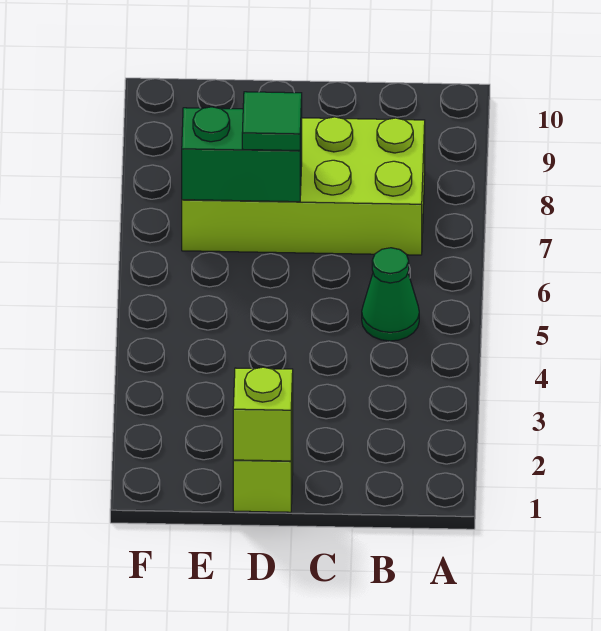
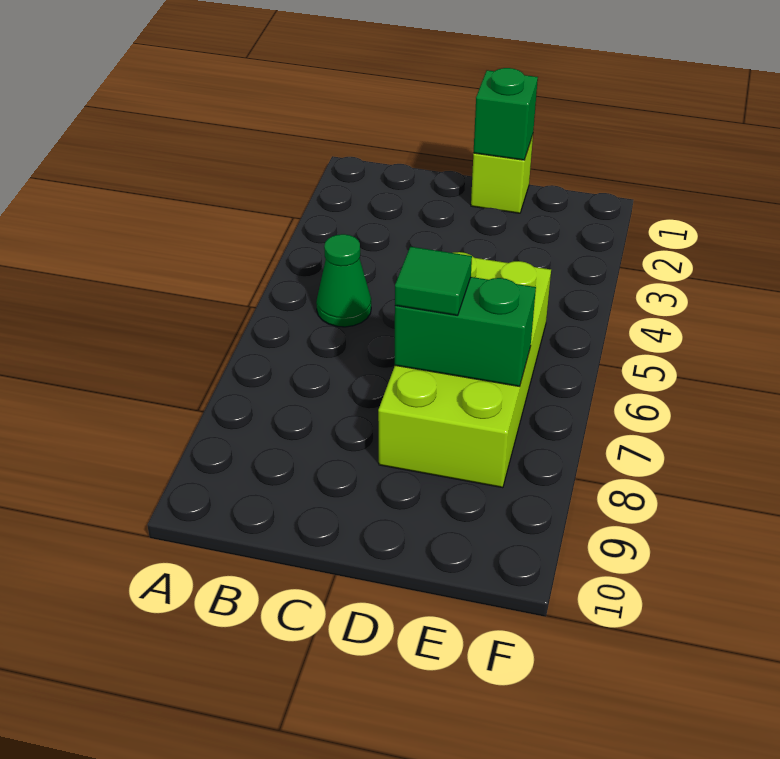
lime brick B7:E8 level 1 -> lime brick D5:E8 level 1
lime brick D1 level 2 -> green brick D1 level 2

